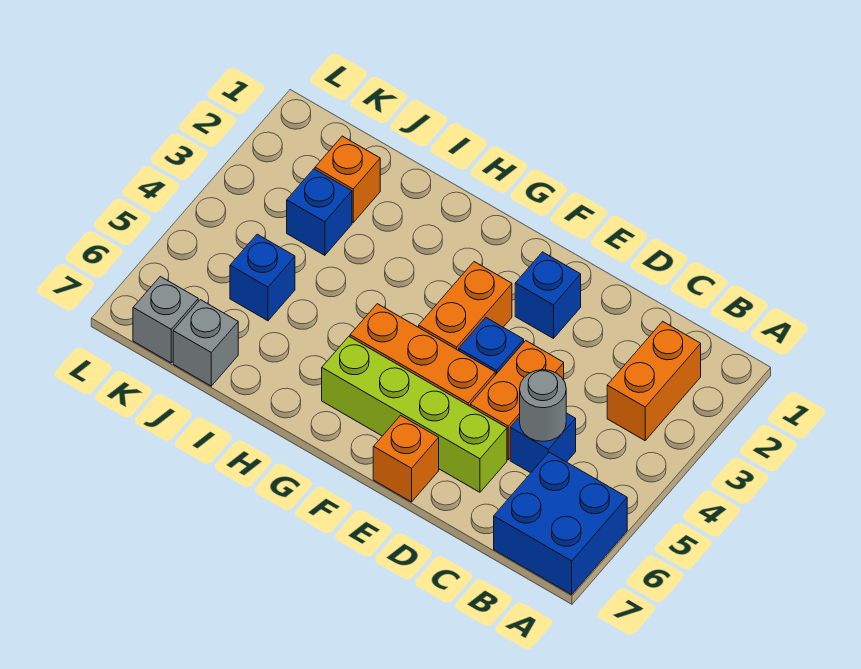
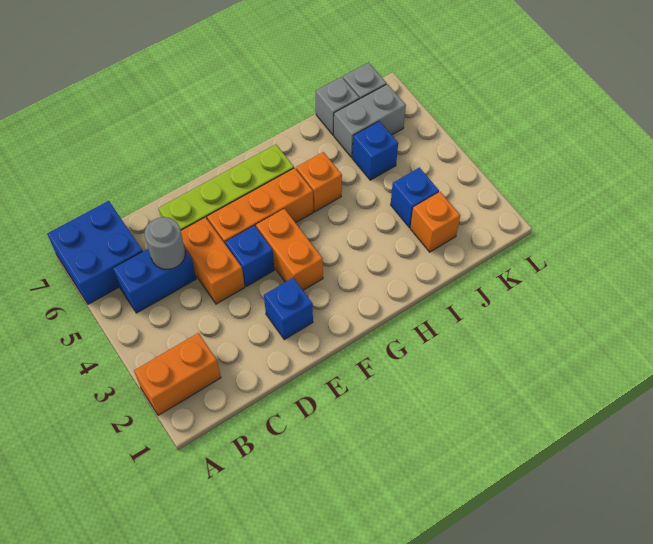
orange brick B2:B3 level 1 -> orange brick A2:B2 level 1
blue brick C5 level 1 -> blue brick B5:C5 level 1
orange brick E7 level 1 -> orange brick H5 level 1
none -> grey brick J6:K6 level 1

